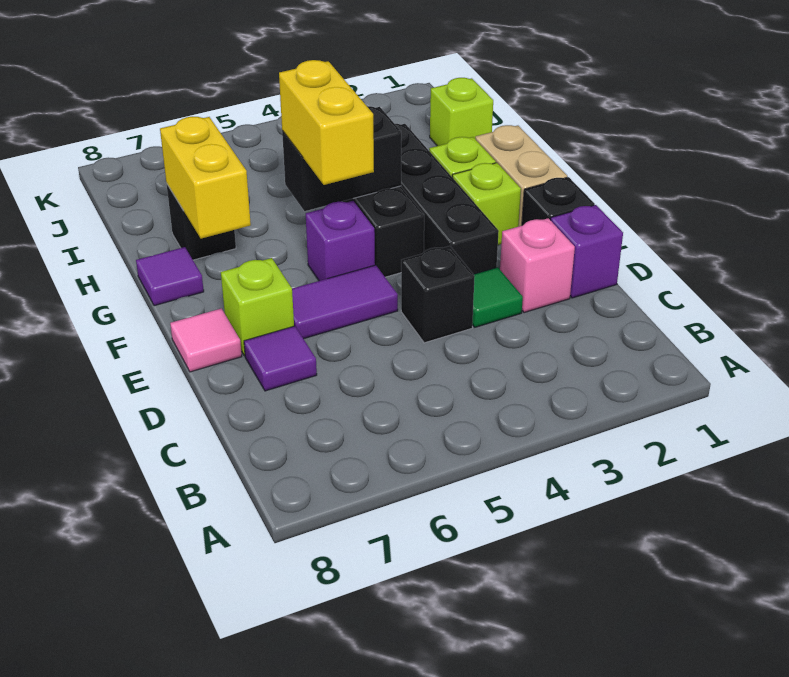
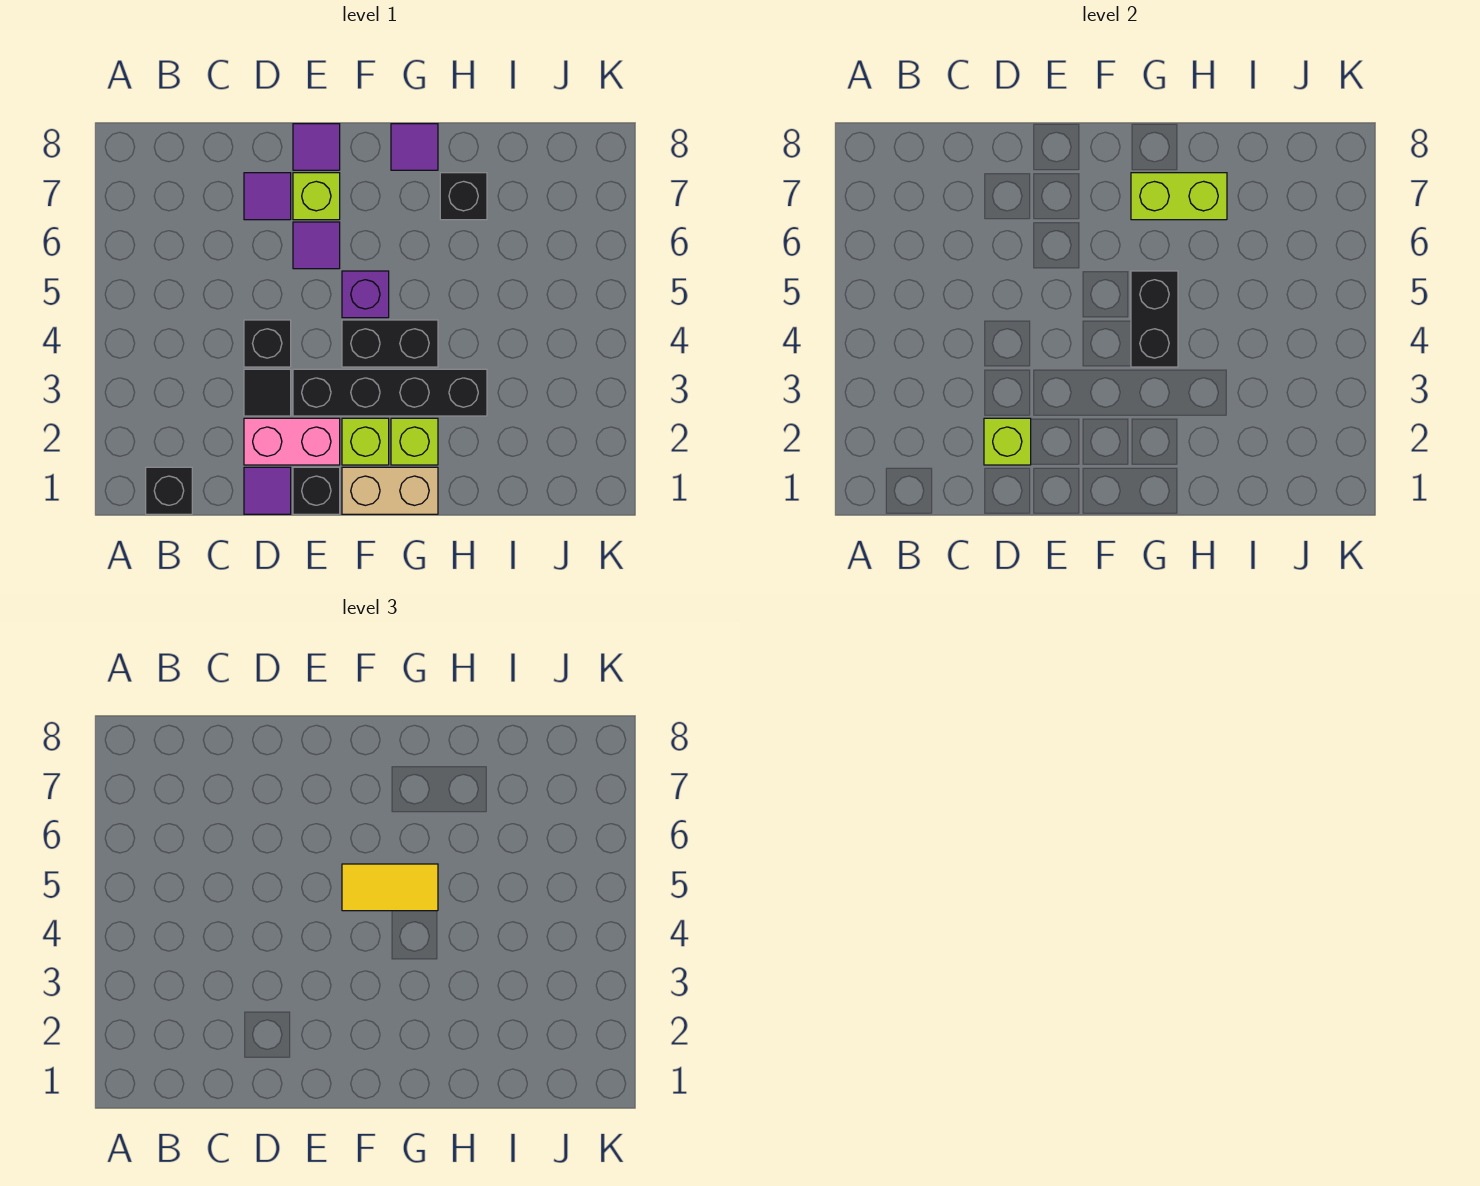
none -> black brick B1 level 1
purple brick D1 level 1 -> purple tile D1 level 1
pink brick D2 level 1 -> pink brick D2:E2 level 1
green tile D3 level 1 -> black tile D3 level 1
purple tile E5:E6 level 1 -> purple tile E6 level 1
pink tile E8 level 1 -> purple tile E8 level 1
yellow brick F5:G5 level 3 -> yellow tile F5:G5 level 3
yellow brick G7:H7 level 2 -> lime brick G7:H7 level 2
lime brick I1 level 1 -> lime brick D2 level 2

